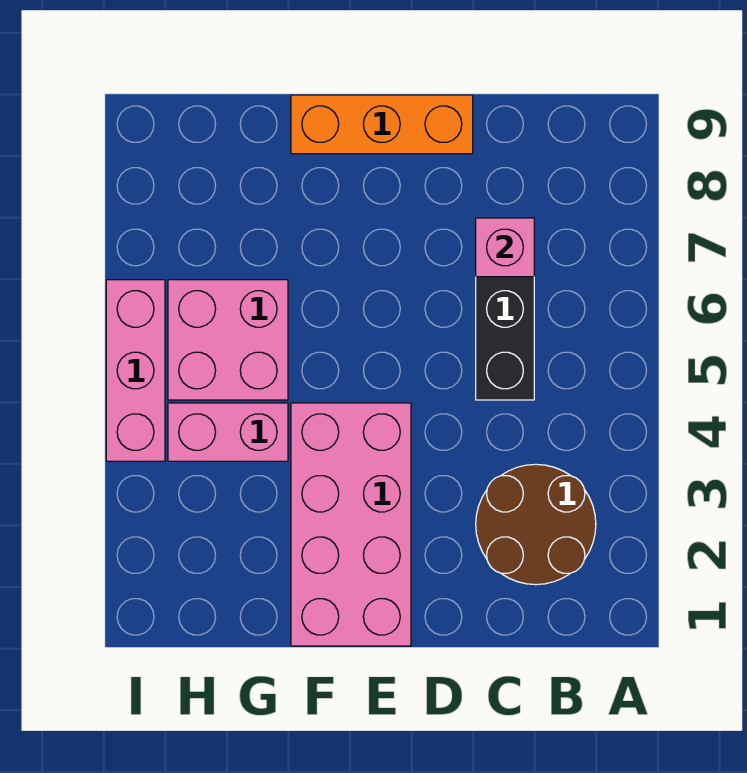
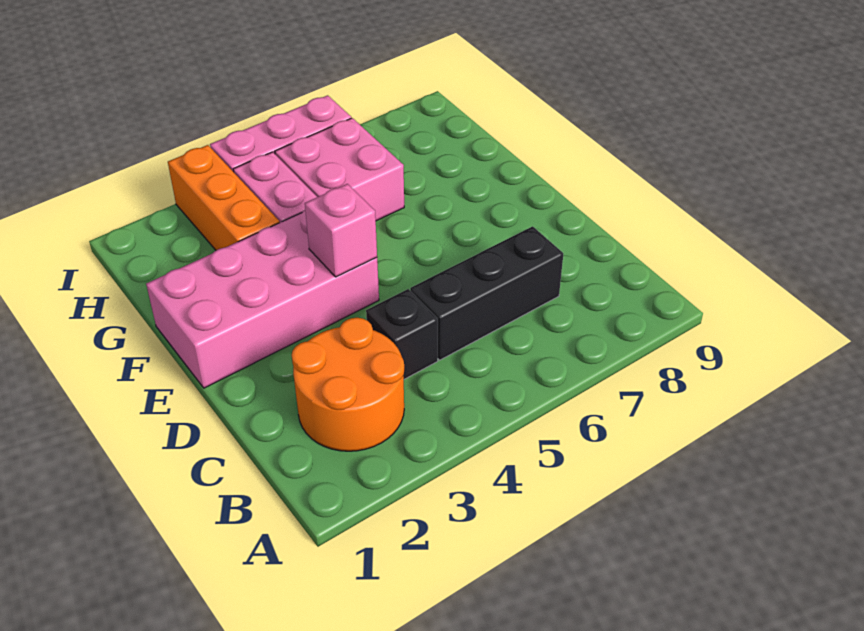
brown round brick B2:C3 level 1 -> orange round brick B2:C3 level 1
none -> black brick C4 level 1
pink brick C7 level 2 -> pink brick E4 level 2
orange brick D9:F9 level 1 -> orange brick G3:I3 level 1

